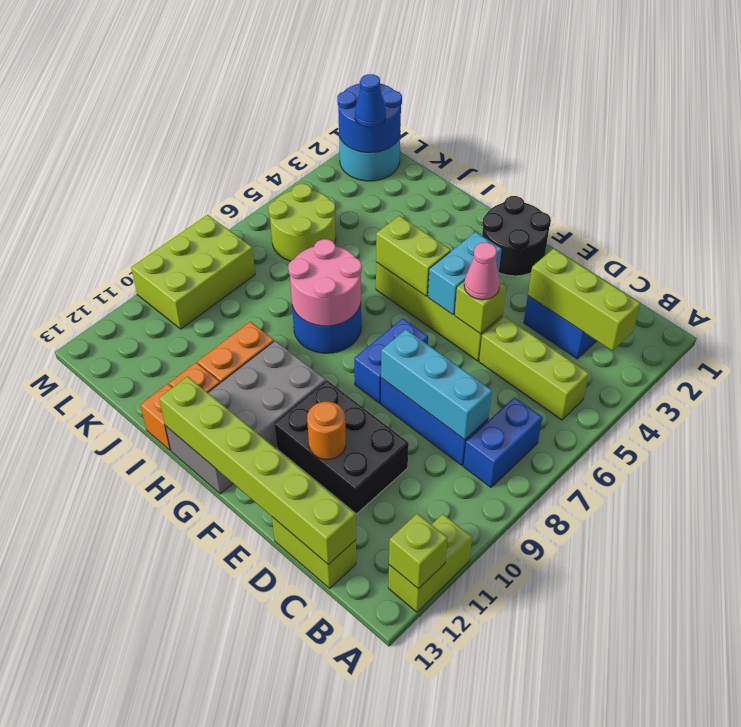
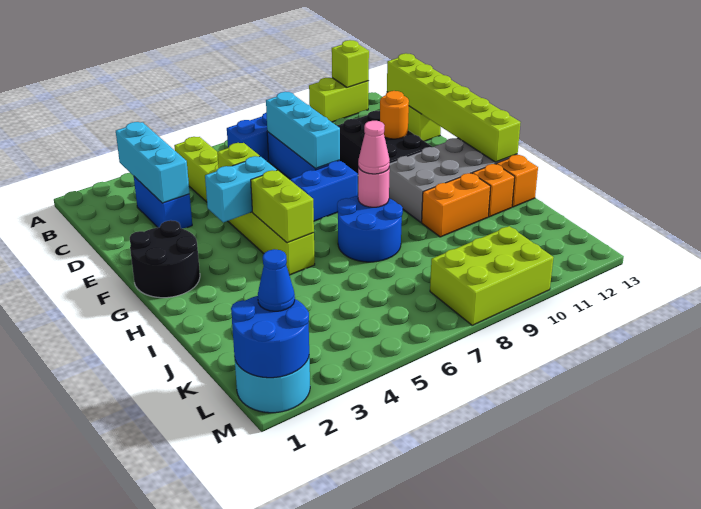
lime brick B3:D3 level 2 -> cyan brick B3:D3 level 2
pink cone E5 level 3 -> pink cone H8 level 3
pink round brick H7:I8 level 2 -> pink round brick H8 level 2
lime round brick K5:L6 level 1 -> none

